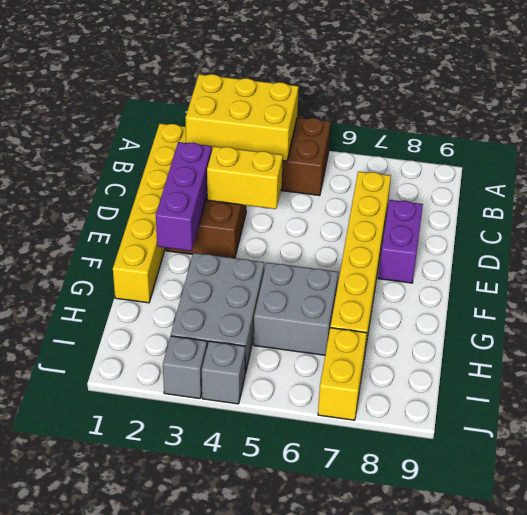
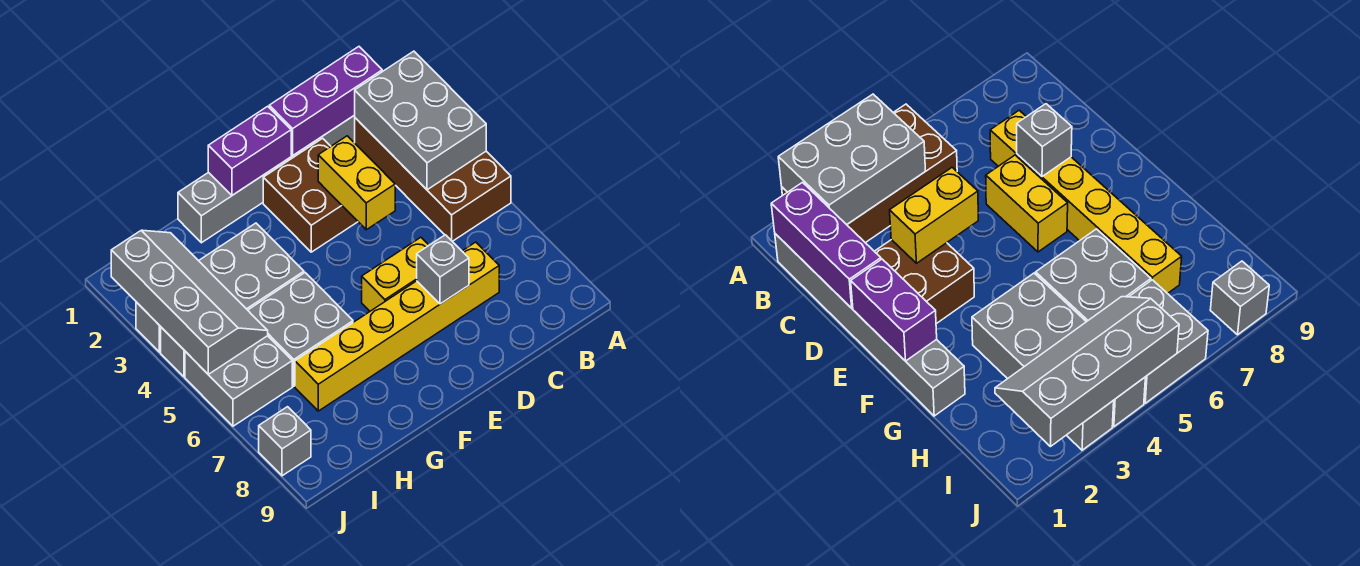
yellow brick A2:B4 level 2 -> grey brick A2:B4 level 2
yellow brick B1:G1 level 1 -> grey brick B1:G1 level 1
purple brick D2:F2 level 2 -> purple brick B1:D1 level 2
none -> grey brick D7 level 2
purple brick D8:E8 level 1 -> purple brick E1:F1 level 2
none -> grey slope I2:J5 level 2 top J
none -> grey brick I5:J6 level 1
yellow brick I7:J7 level 1 -> yellow brick D6:E6 level 1
none -> grey brick J8 level 1

